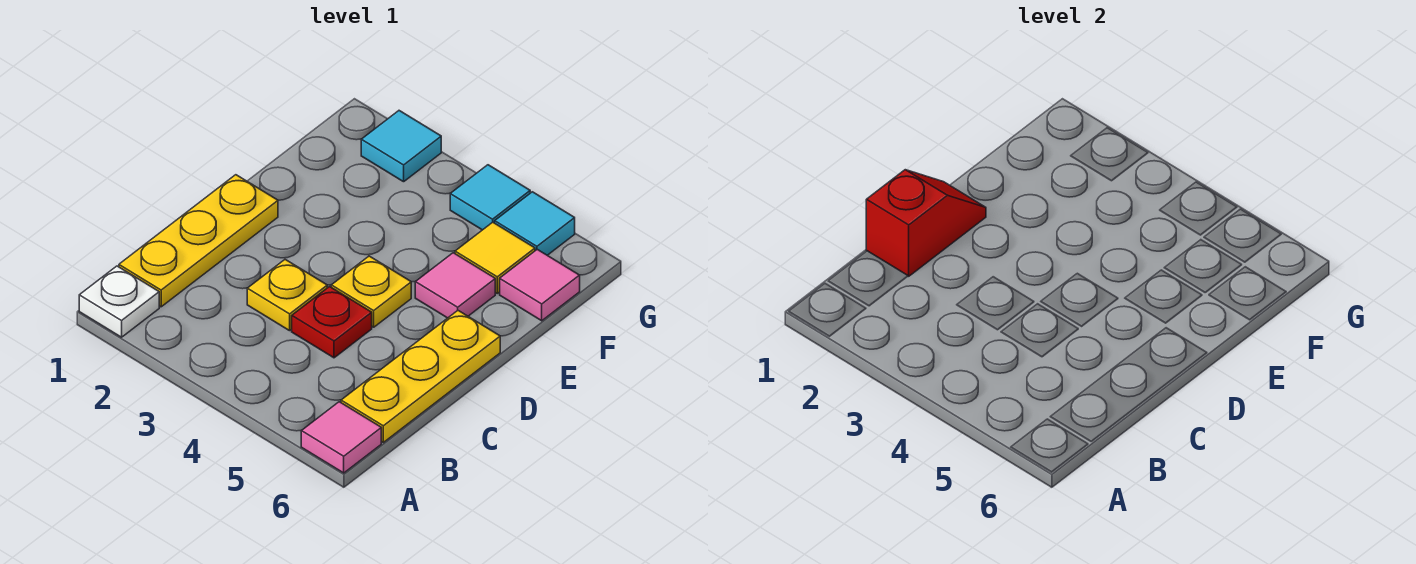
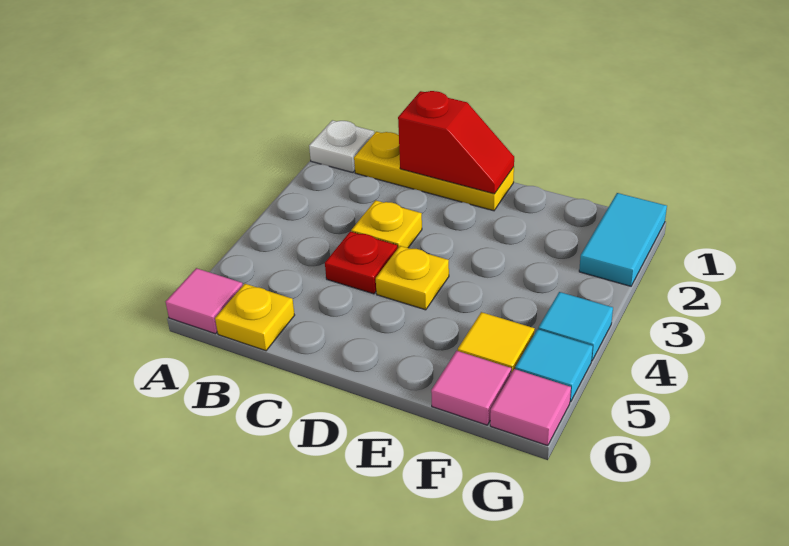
yellow plate B6:D6 level 1 -> yellow plate B6 level 1
pink tile E5 level 1 -> pink tile G6 level 1
cyan tile G2 level 1 -> cyan tile G1:G2 level 1

